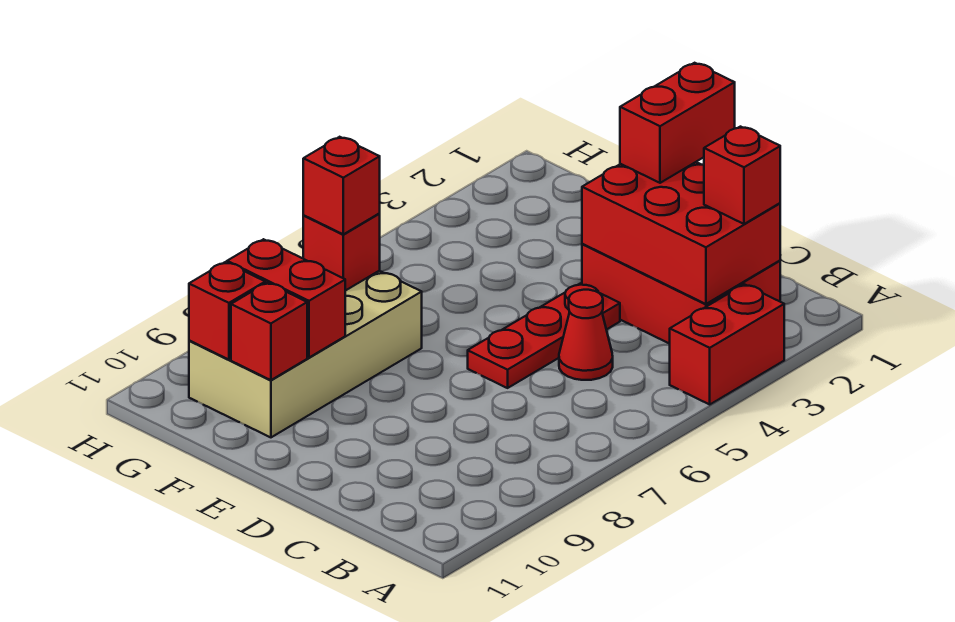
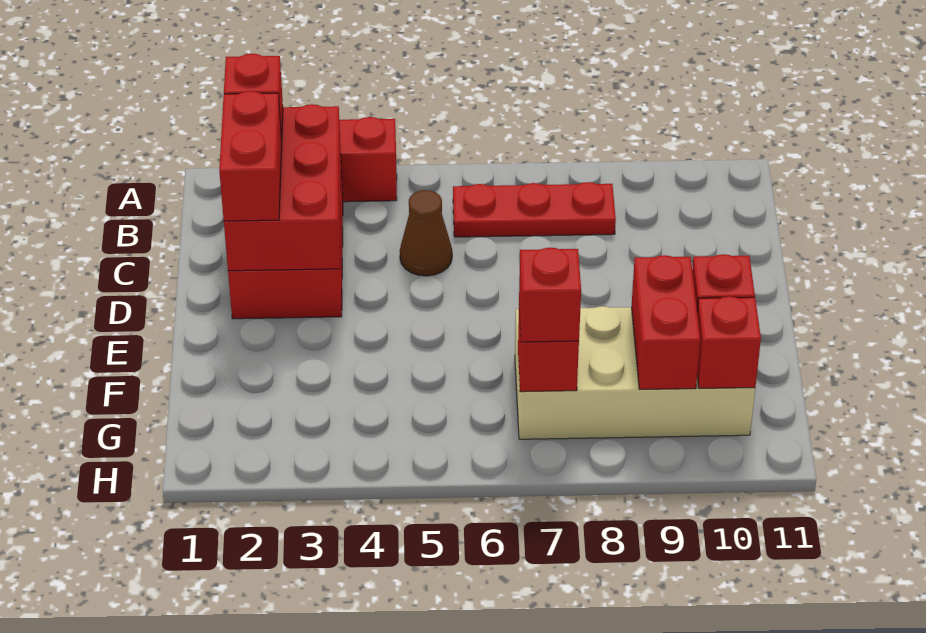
red cone C5 level 1 -> brown cone C5 level 1
red brick D1:D2 level 3 -> red brick C2:D2 level 3
red plate D4:D6 level 1 -> red plate B6:B8 level 1

